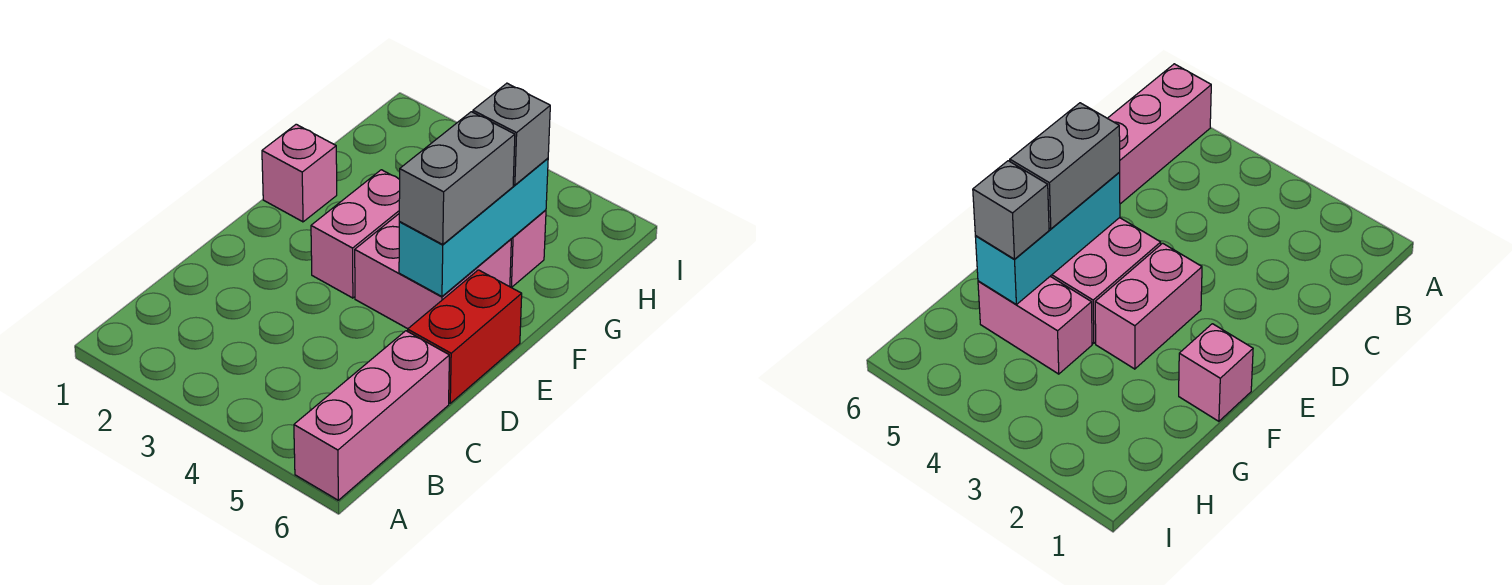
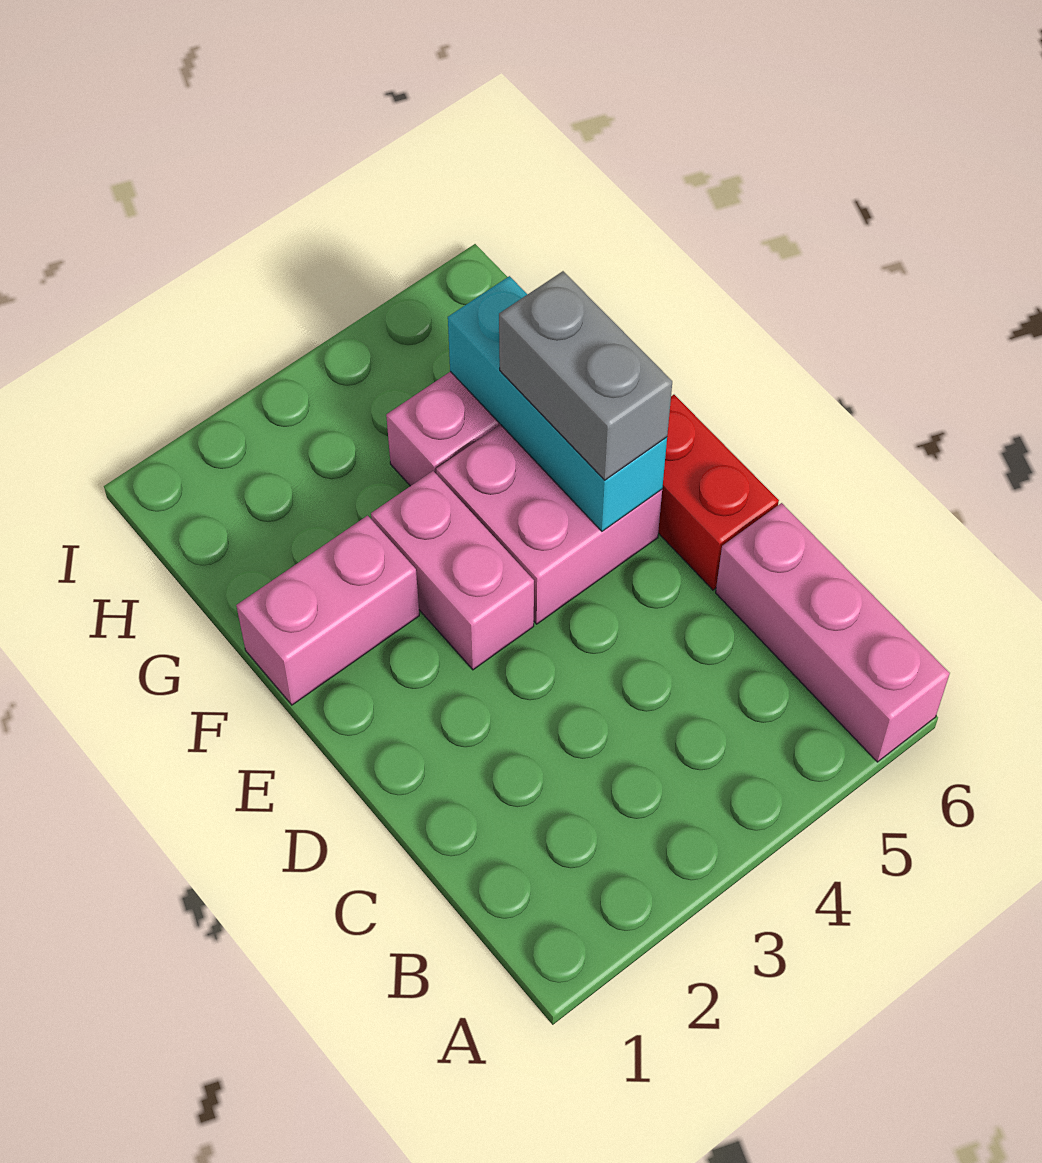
pink brick F1 level 1 -> pink brick F1:F2 level 1
grey brick G5 level 3 -> none

